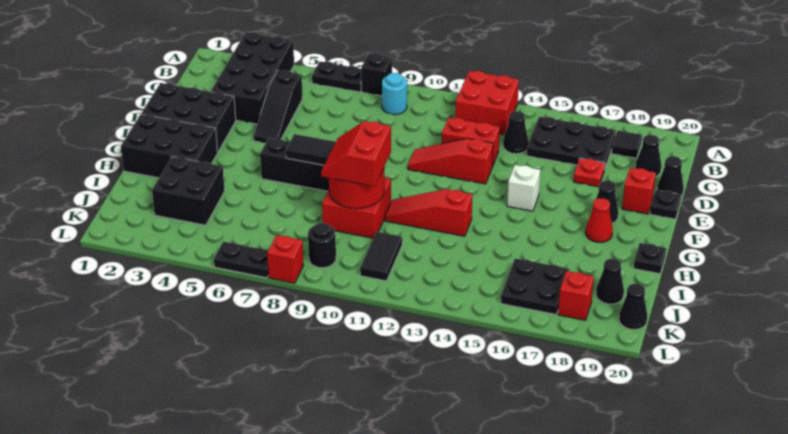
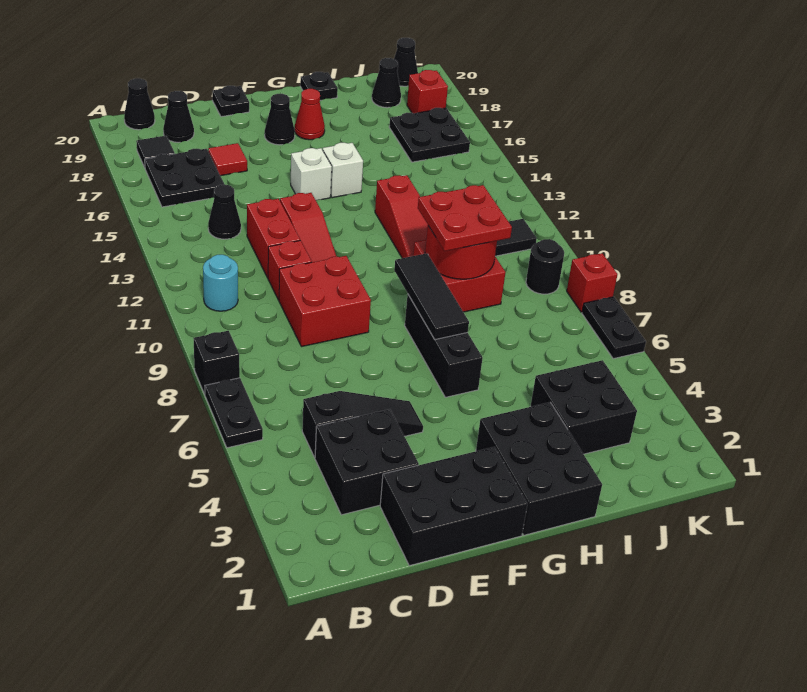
black brick A3:D4 level 1 -> black brick C3:D4 level 1
red brick A12:B13 level 1 -> red brick D9:E10 level 1
cyan round brick B9 level 1 -> cyan round brick B11 level 1
black plate B15:C17 level 1 -> black plate B16:C17 level 1
red plate D17 level 1 -> red tile D17 level 1
black cone D20 level 1 -> black cone B20 level 1
black brick E1:F3 level 1 -> black brick D1:F2 level 1
red brick E19 level 1 -> red brick D11 level 1
none -> white brick G15 level 1
red slope H9:I10 level 3 top 10 -> red plate H9:I10 level 3

